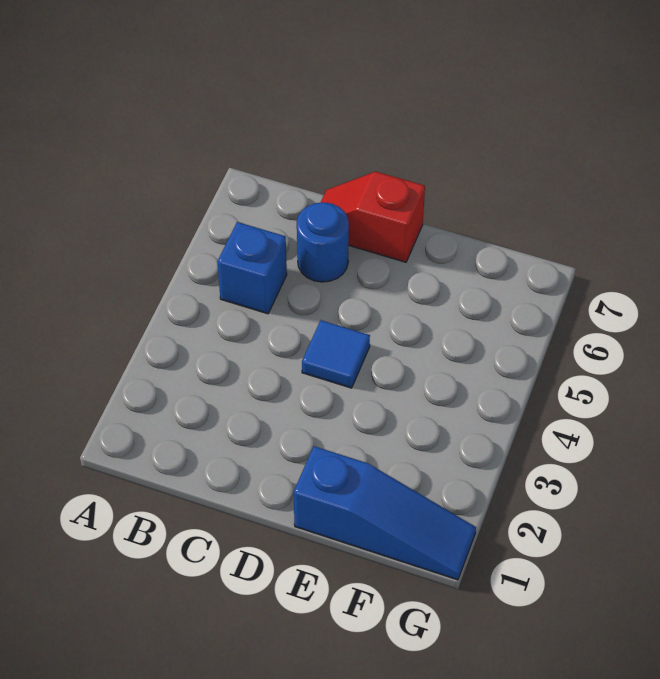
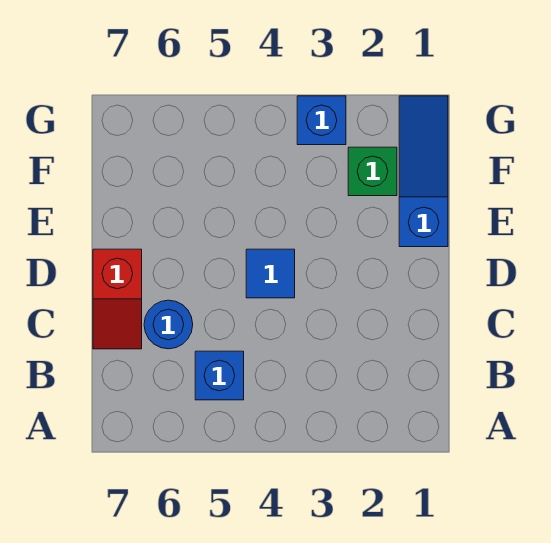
none -> green brick F2 level 1
none -> blue brick G3 level 1

